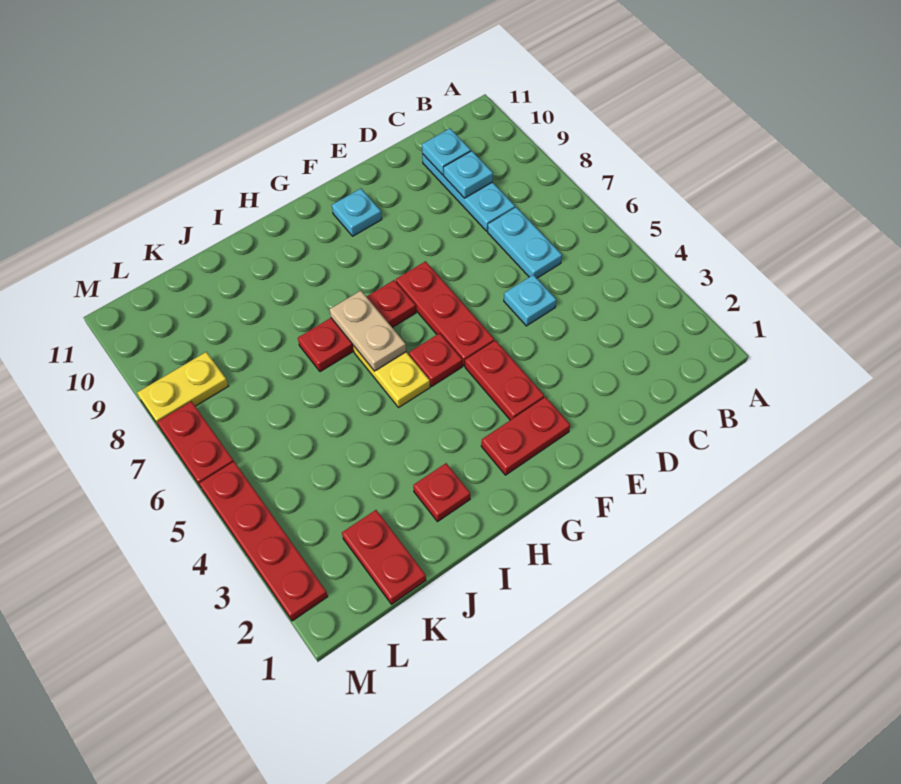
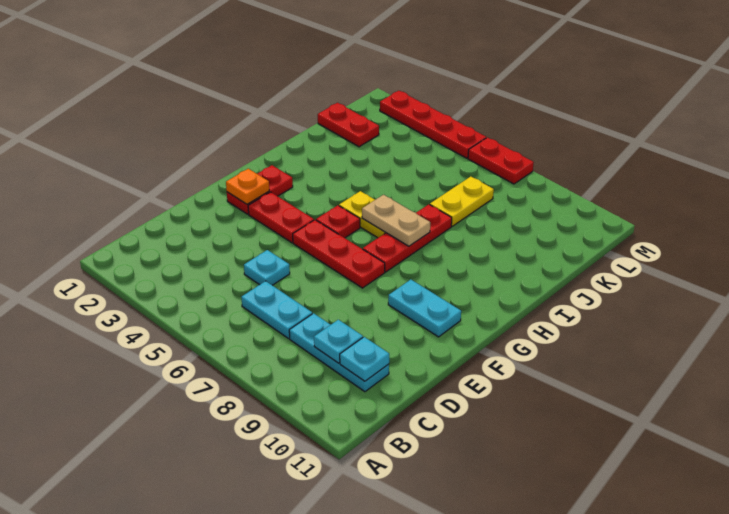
none -> orange plate F2 level 2
cyan plate F10 level 1 -> cyan plate F9:F10 level 1
red plate I2 level 1 -> none
yellow plate L8:M8 level 1 -> yellow plate J7:K7 level 1

